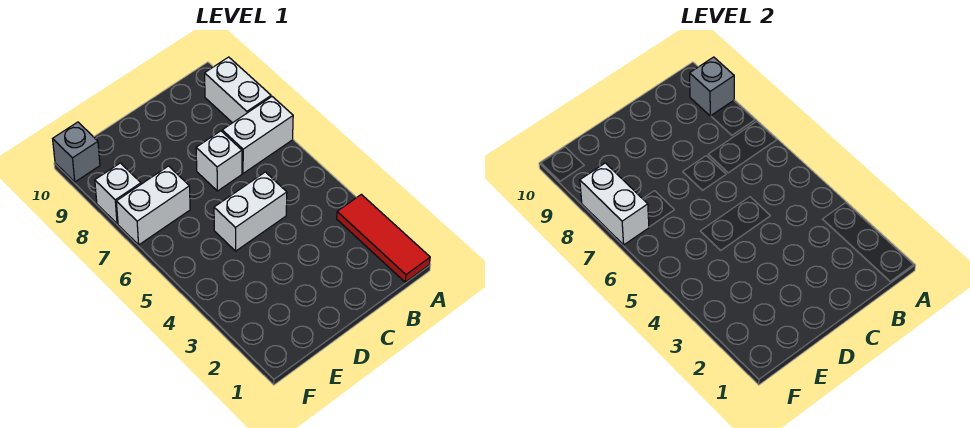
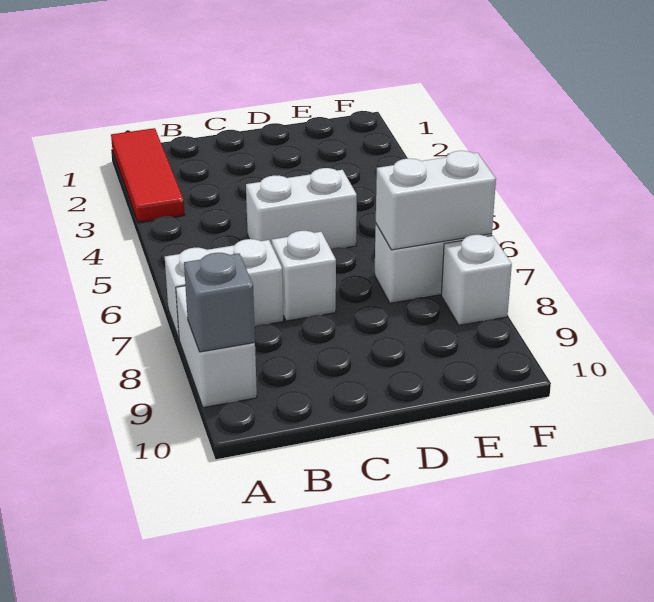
white brick F7:F8 level 2 -> white brick E7:F7 level 2
grey brick F10 level 1 -> none

